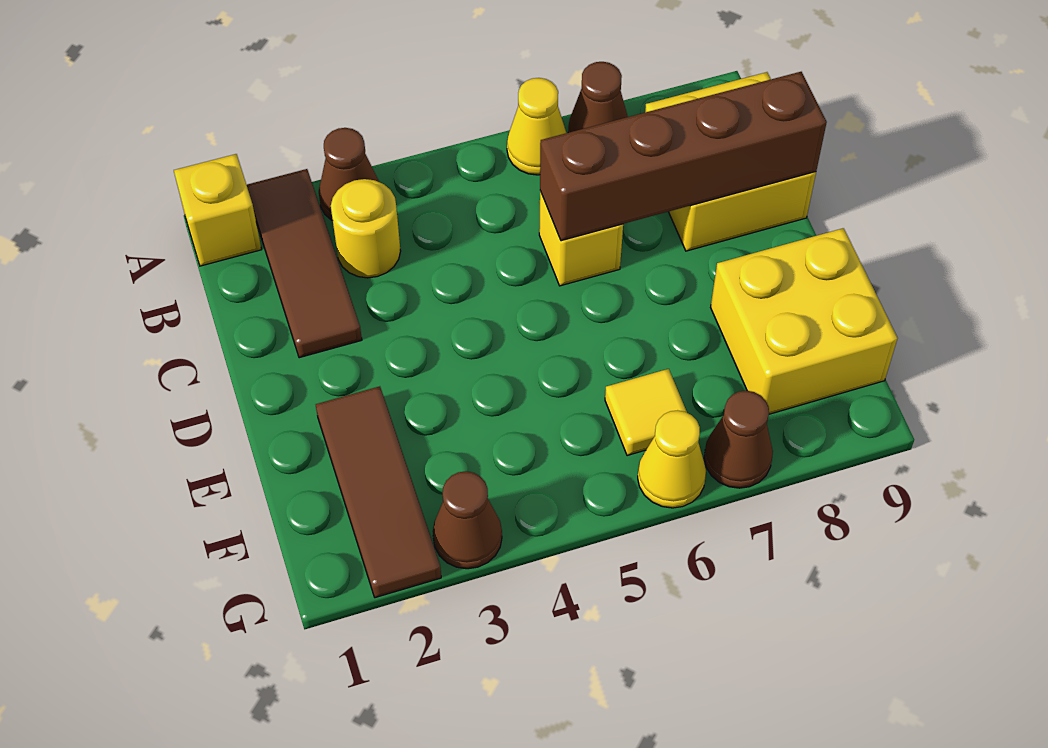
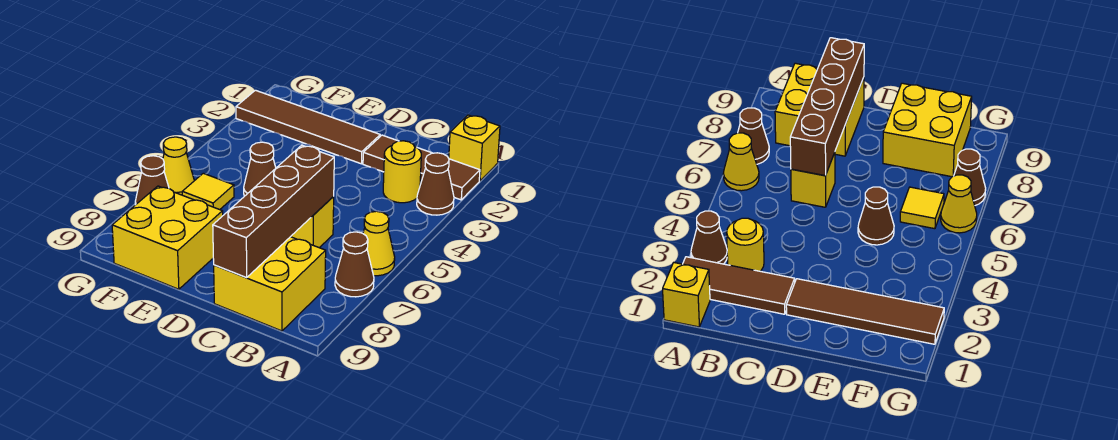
brown tile E2:G2 level 1 -> brown tile D2:G2 level 1
brown cone G3 level 1 -> brown cone E5 level 1

